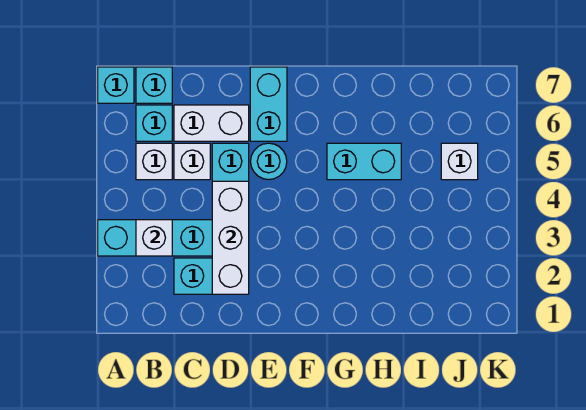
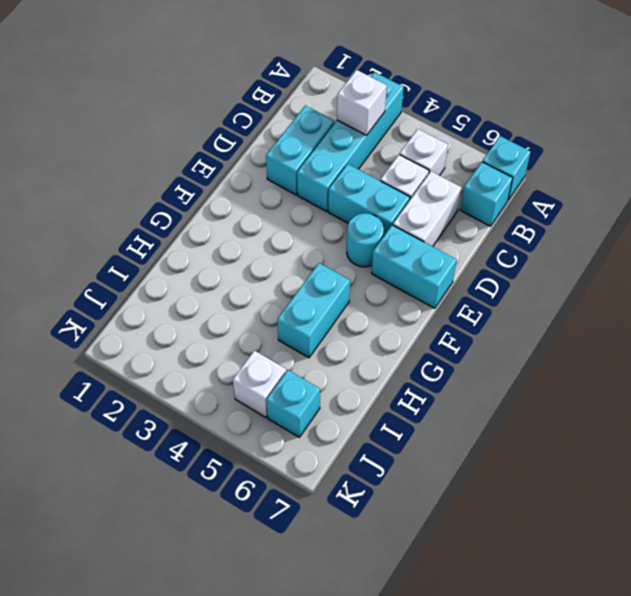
cyan brick B6 level 1 -> cyan brick J6 level 1
white brick D2:D4 level 2 -> none

